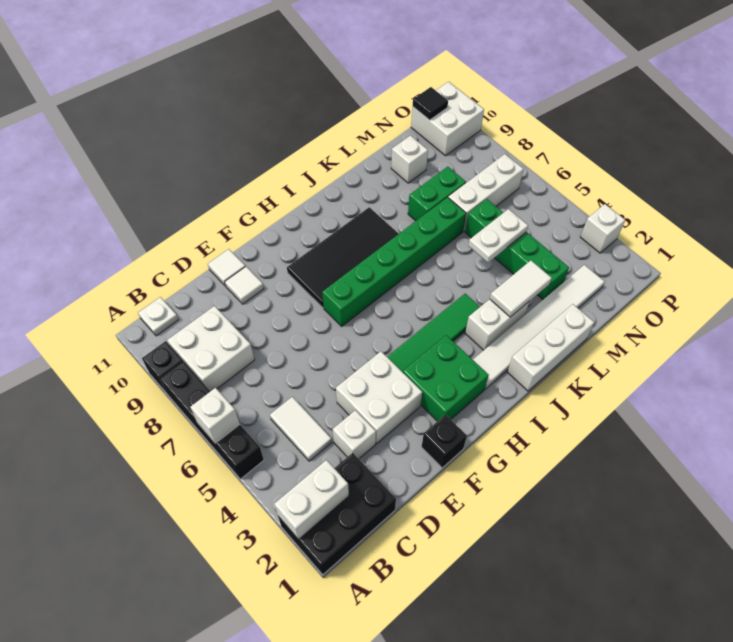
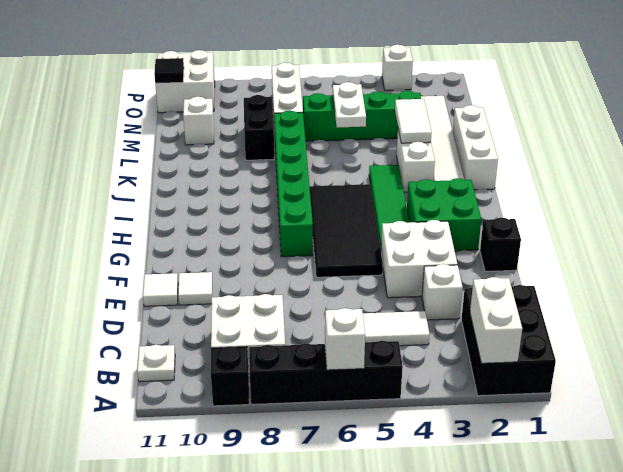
black tile G8:J9 level 1 -> black tile F5:I6 level 1
green brick L8:M8 level 1 -> black brick L8:M8 level 1

